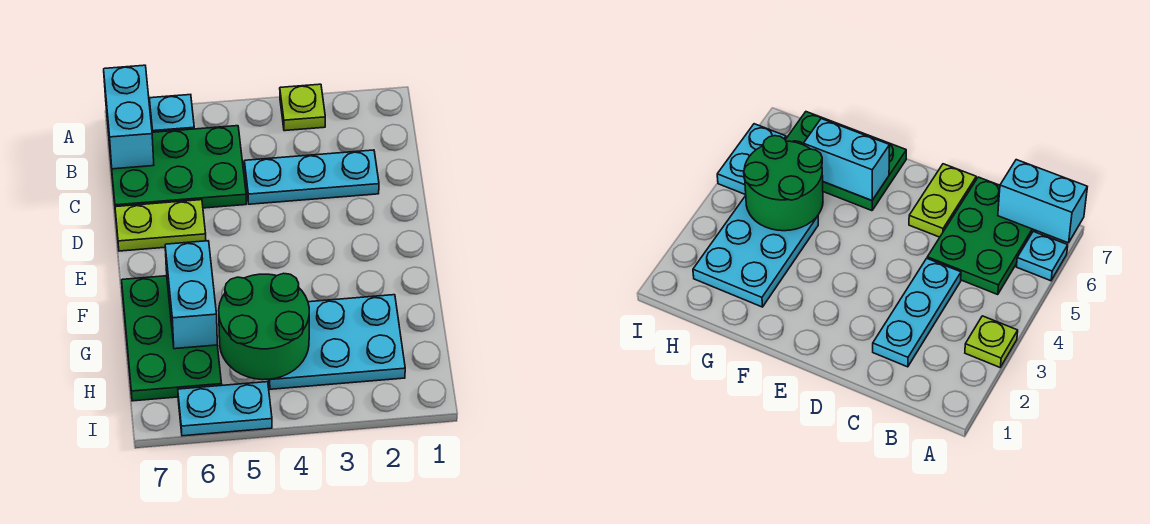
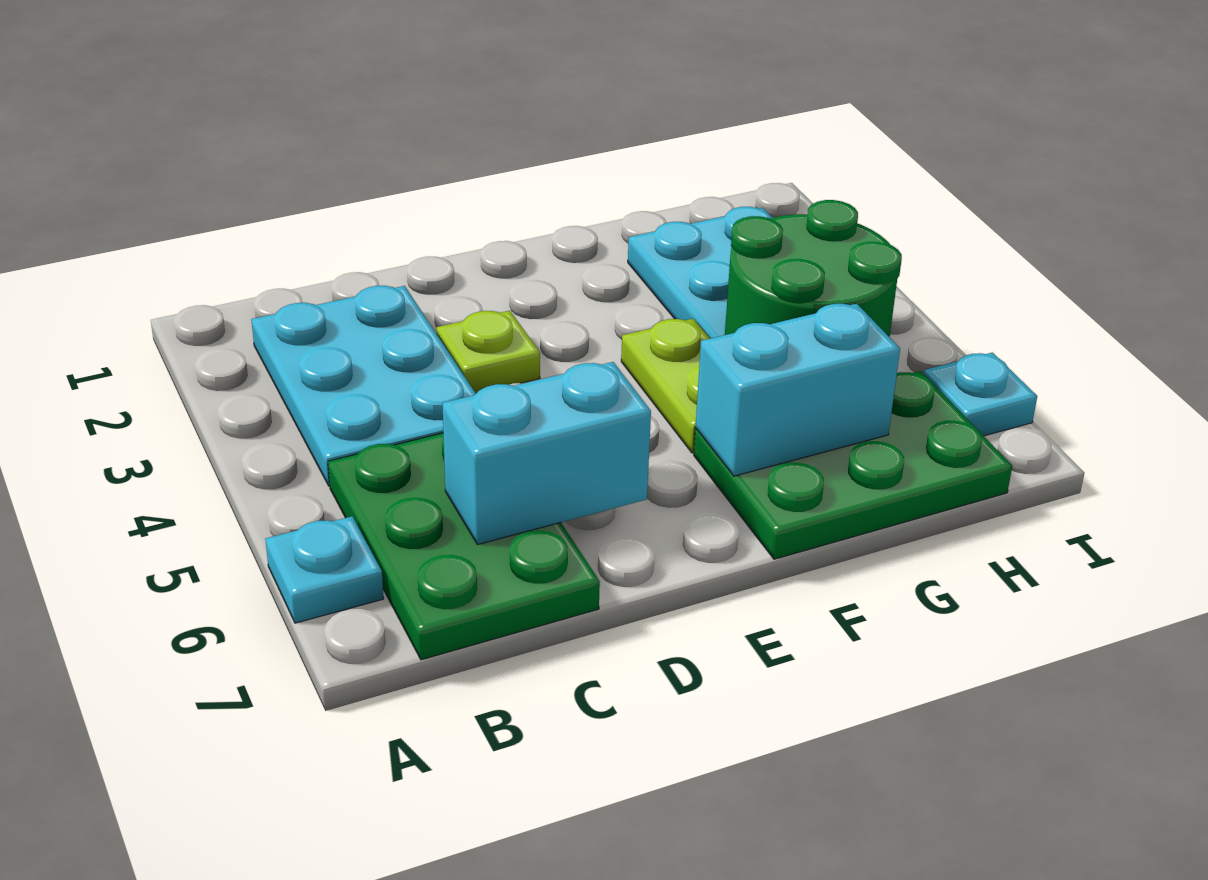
lime plate A3 level 1 -> lime plate D3 level 1
cyan brick A7:B7 level 2 -> cyan brick C6:D6 level 2
cyan plate C2:C4 level 1 -> cyan plate B2:C4 level 1
lime plate D6:D7 level 1 -> lime plate F4:F5 level 1
cyan plate I5:I6 level 1 -> cyan plate I6 level 1

